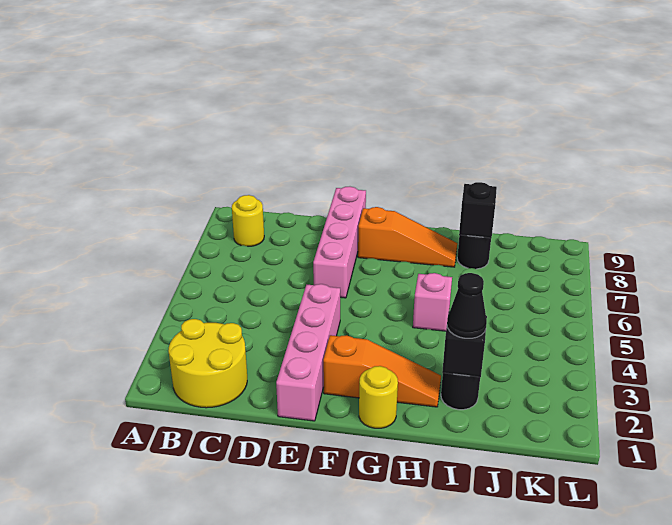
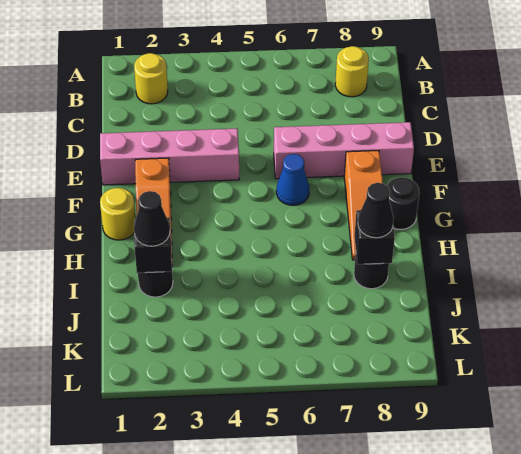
yellow round brick B1:C2 level 1 -> yellow round brick B2 level 1
none -> blue cone F6 level 1
none -> black round brick G9 level 1
pink brick H5 level 1 -> none
none -> black cone I8 level 3

